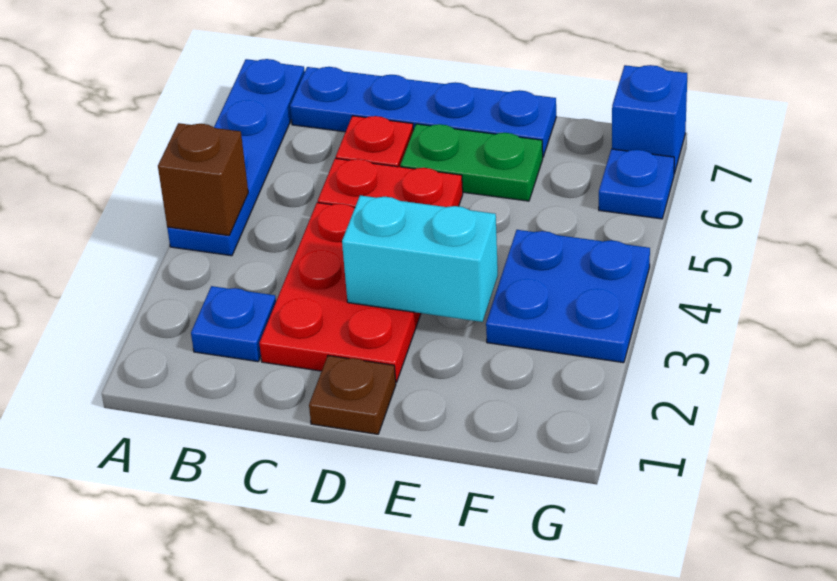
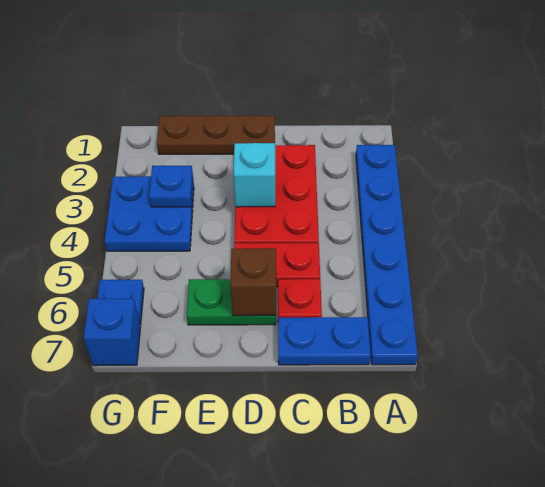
blue plate A4:A7 level 1 -> blue plate A2:A7 level 1
brown brick A4 level 2 -> brown brick D6 level 2
blue plate B2 level 1 -> blue plate F3 level 2
blue plate B7:E7 level 1 -> blue plate B7:C7 level 1
brown plate D1 level 1 -> brown plate D1:F1 level 1
cyan brick D3:E3 level 2 -> cyan brick D3 level 2

